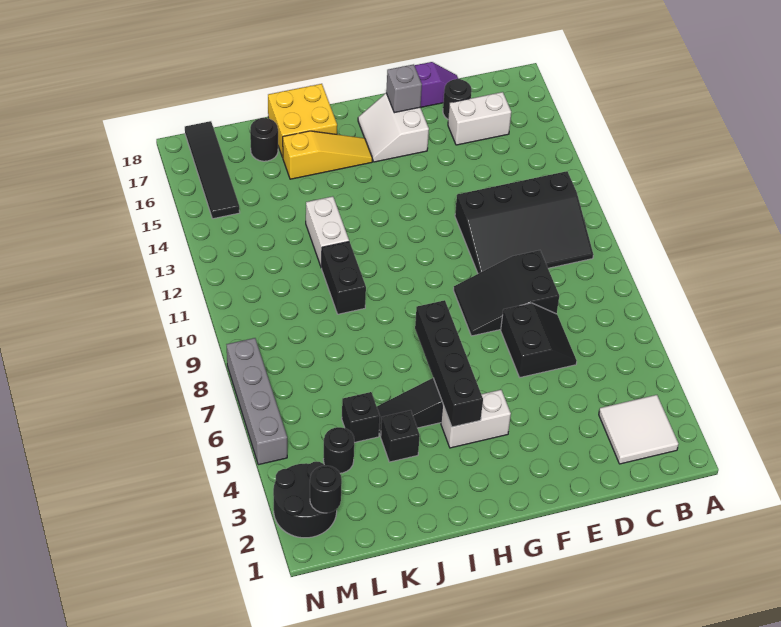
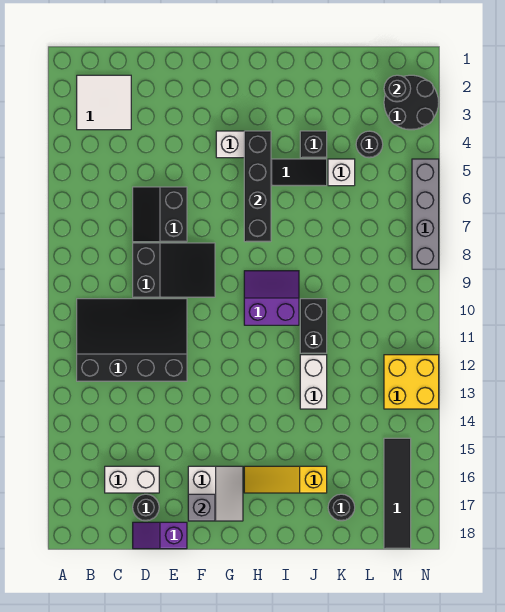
none -> purple slope H9:I10 level 1 top 10
yellow brick I17:J18 level 1 -> yellow brick M12:N13 level 1
black brick K5 level 1 -> white brick K5 level 1

